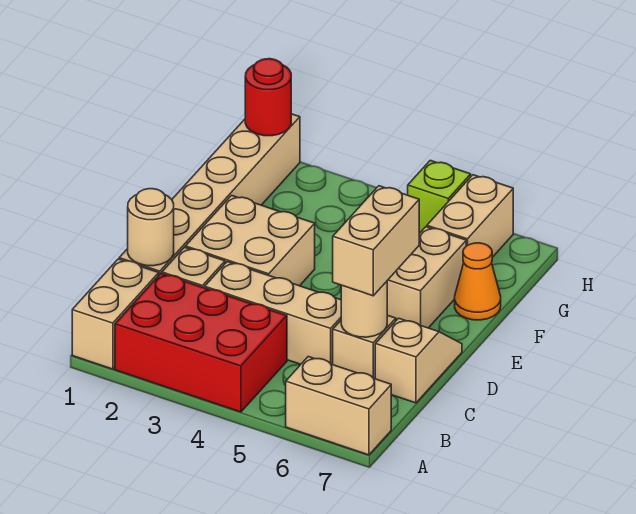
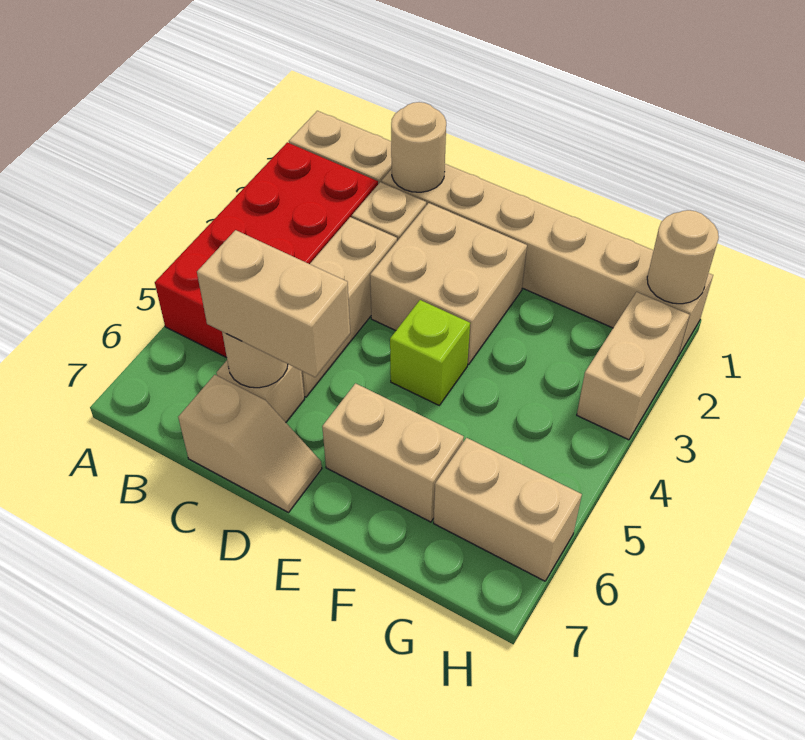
red brick A2:B4 level 1 -> red brick A2:B5 level 1
tan brick A6:A7 level 1 -> tan brick H2:H3 level 1
orange cone F7 level 1 -> none
red round brick H1 level 2 -> tan round brick H1 level 2
lime brick H5 level 1 -> lime brick E4 level 1

